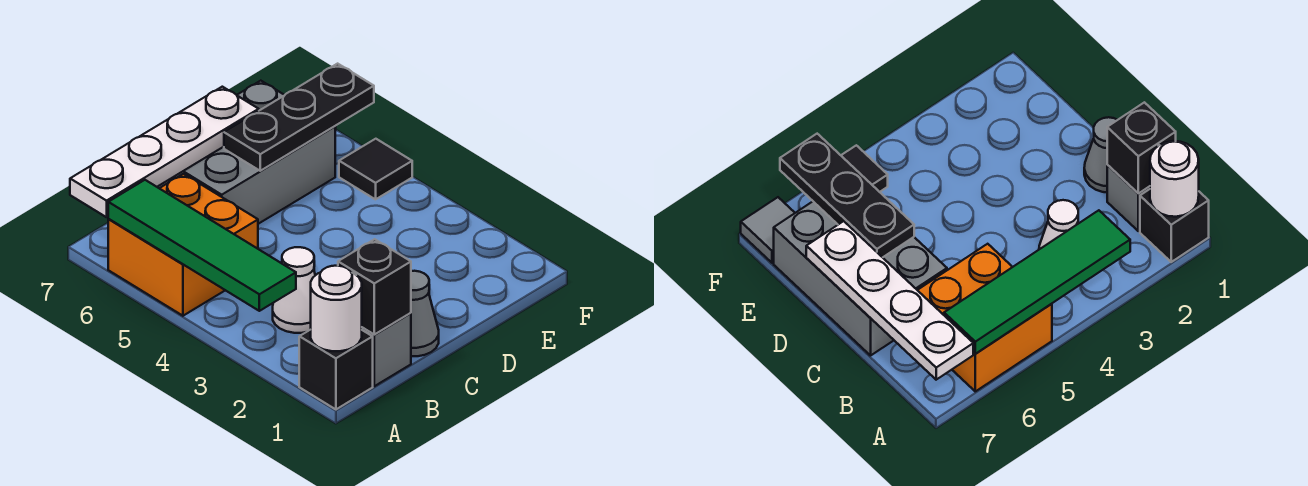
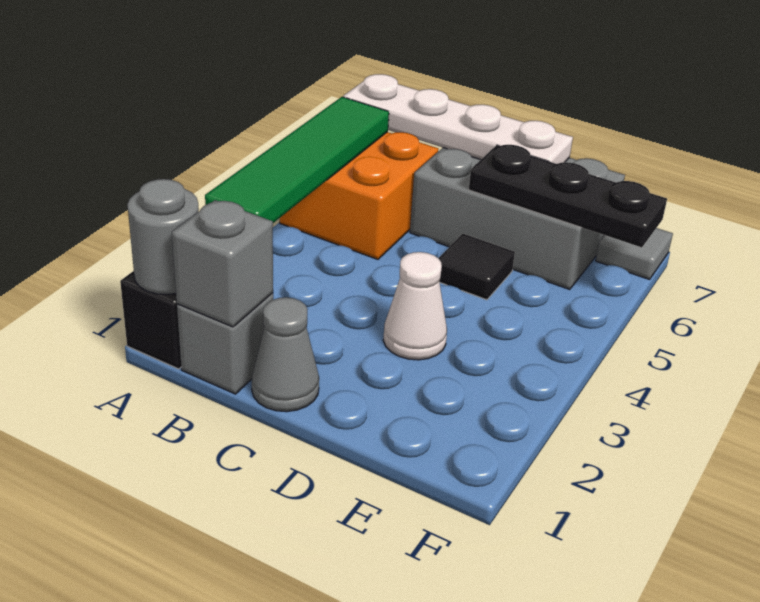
white round brick A1 level 2 -> grey round brick A1 level 2
black brick B1 level 2 -> grey brick B1 level 2
white cone B3 level 1 -> white cone D3 level 1
black tile F5 level 1 -> black tile D5 level 1

